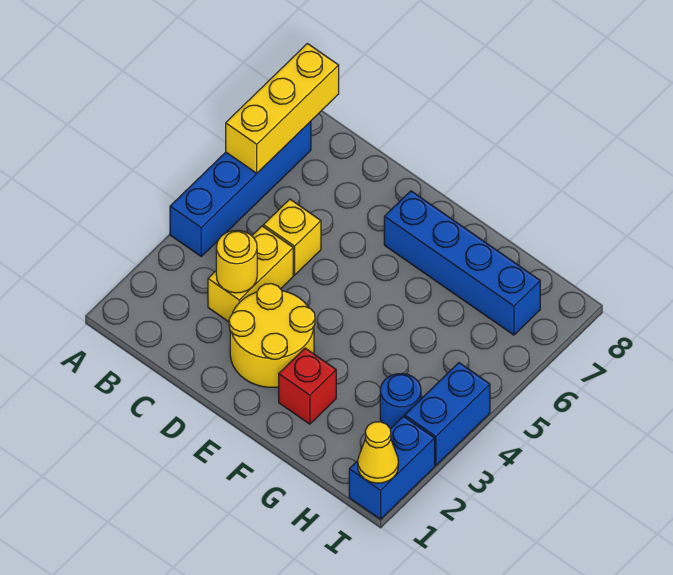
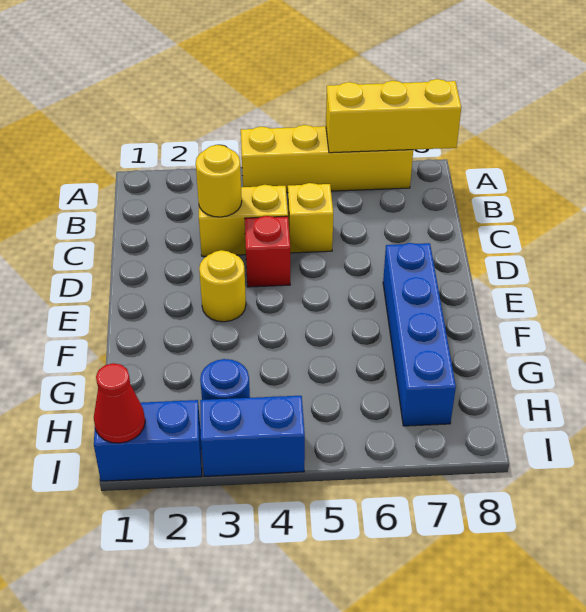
blue brick A4:A7 level 1 -> yellow brick A4:A7 level 1
yellow round brick D2:E3 level 1 -> yellow round brick E3 level 1
red brick F2 level 1 -> red brick D4 level 1
yellow cone I1 level 2 -> red cone I1 level 2

